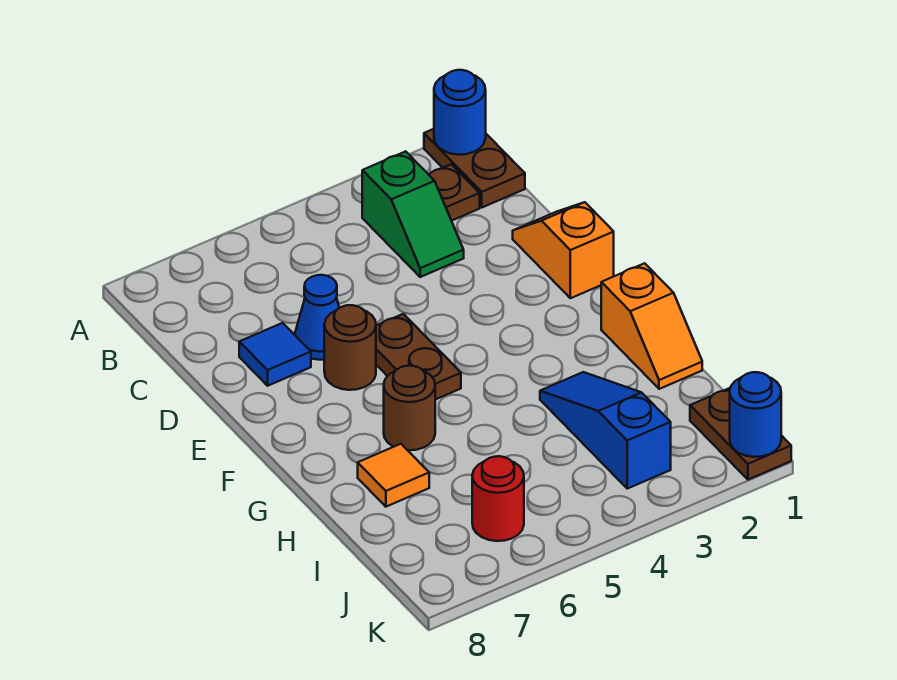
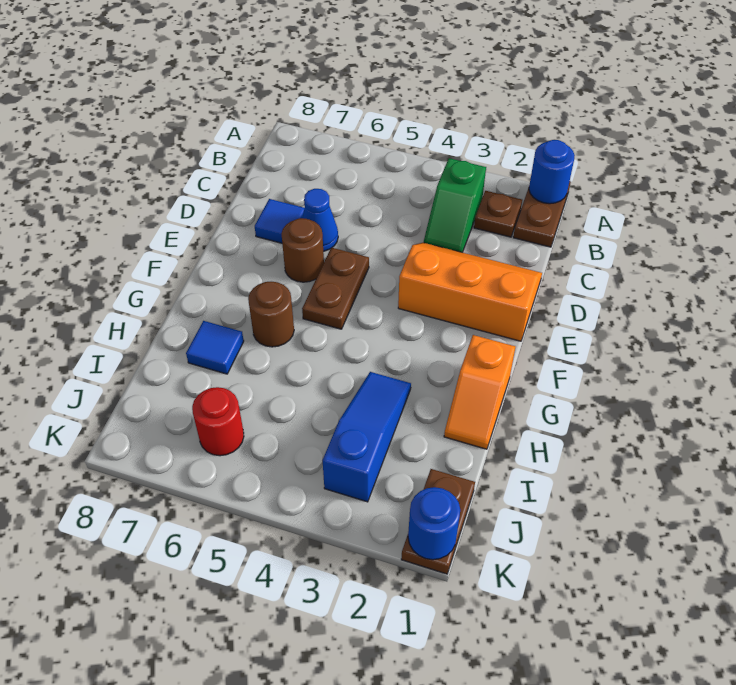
orange slope D1:E1 level 1 top E -> orange slope D1:E3 level 1 top E
orange tile H7 level 1 -> blue tile H7 level 1

